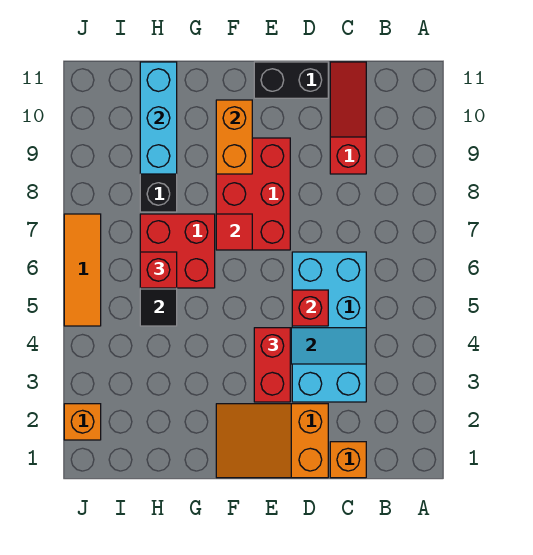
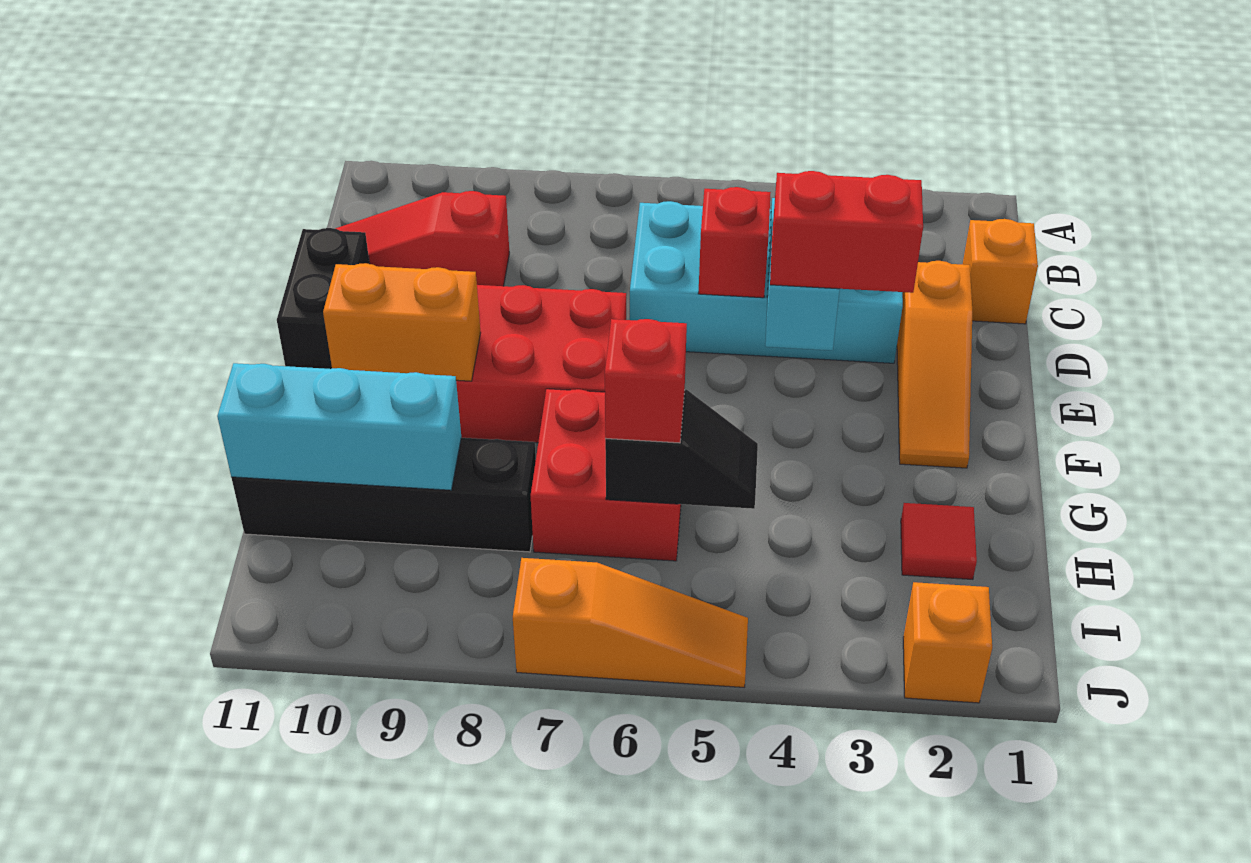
orange slope D1:F2 level 1 top D -> orange slope D2:F2 level 1 top D
red tile F7 level 2 -> red tile H2 level 1
orange tile J5:J7 level 1 -> orange slope J5:J7 level 1 top 7

